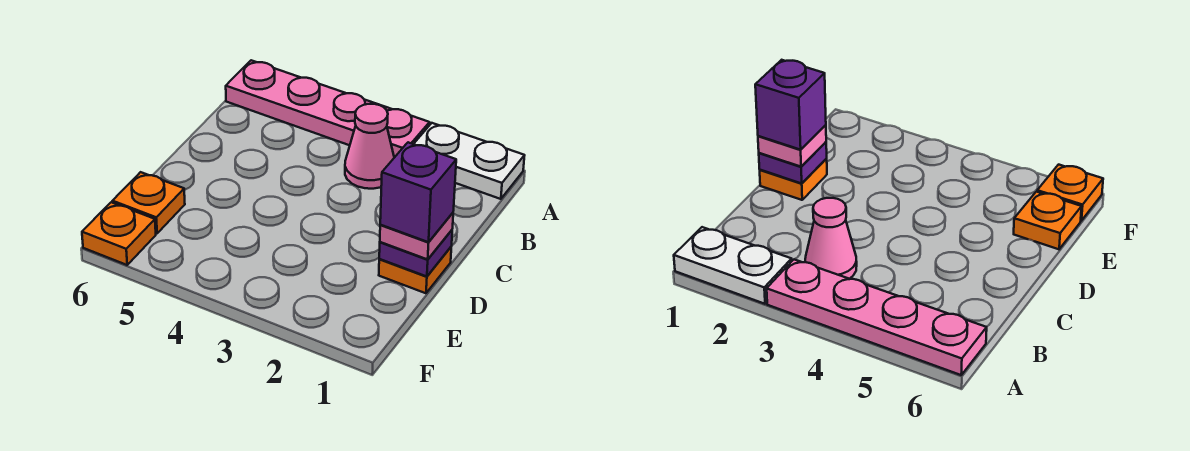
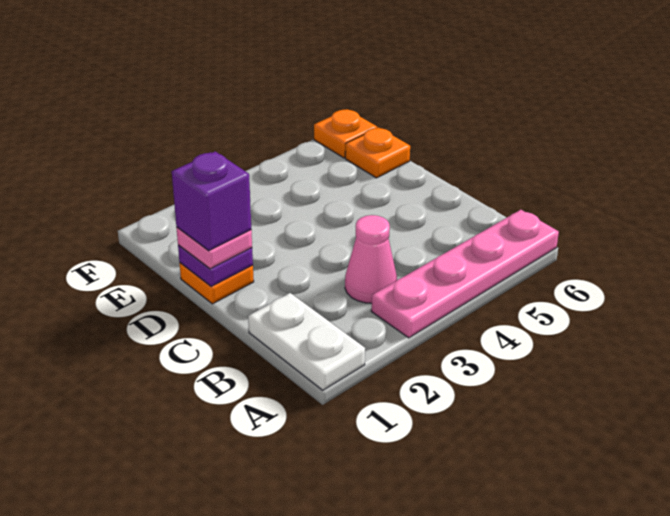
white plate A1:A2 level 1 -> white plate A1:B1 level 1

